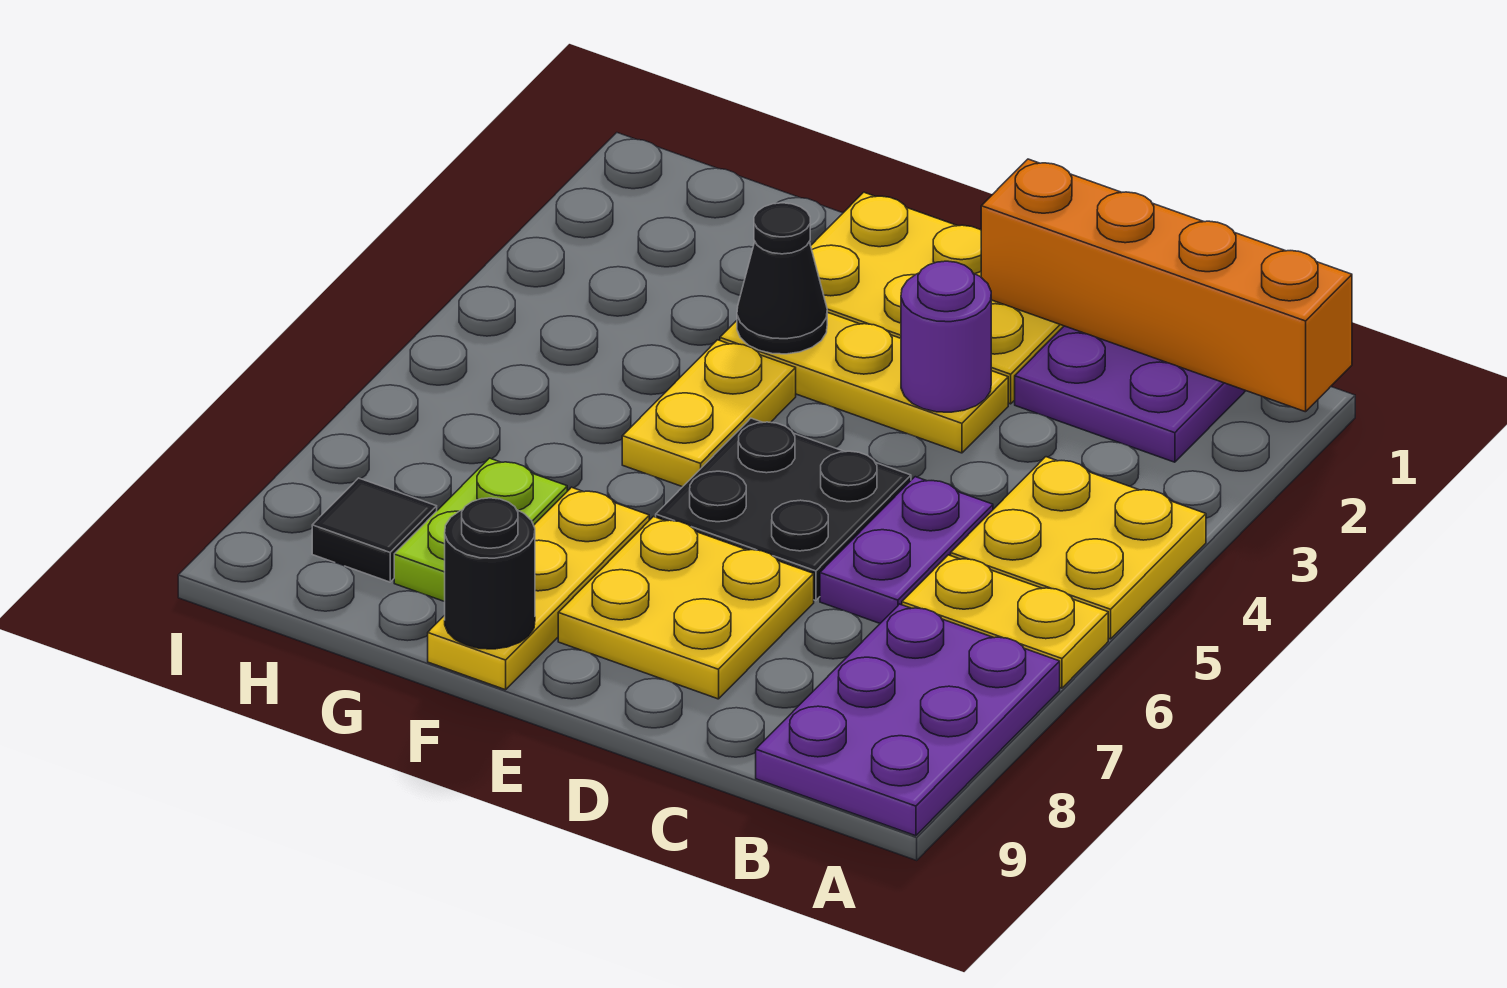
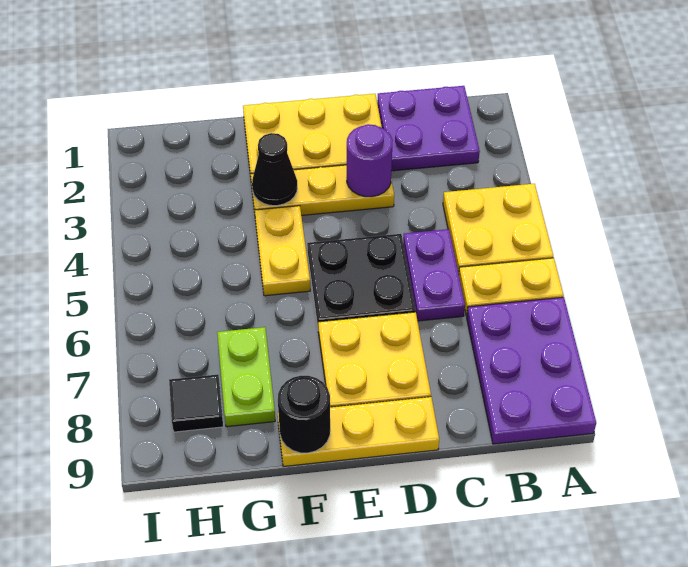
orange brick A1:D1 level 2 -> none
yellow plate F7:F9 level 1 -> yellow plate D9:F9 level 1

